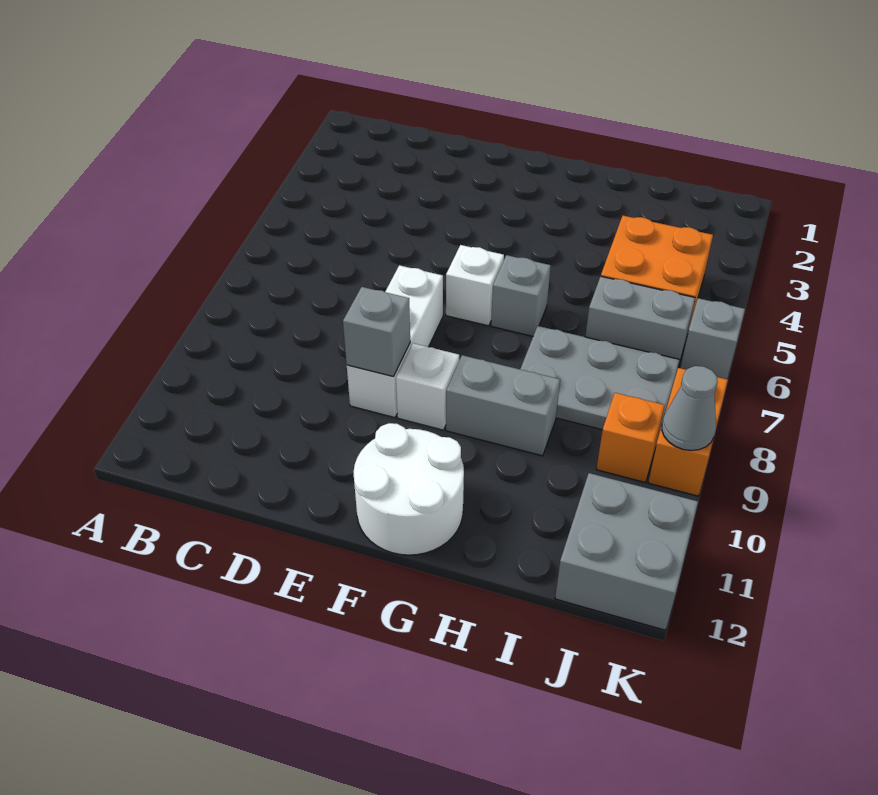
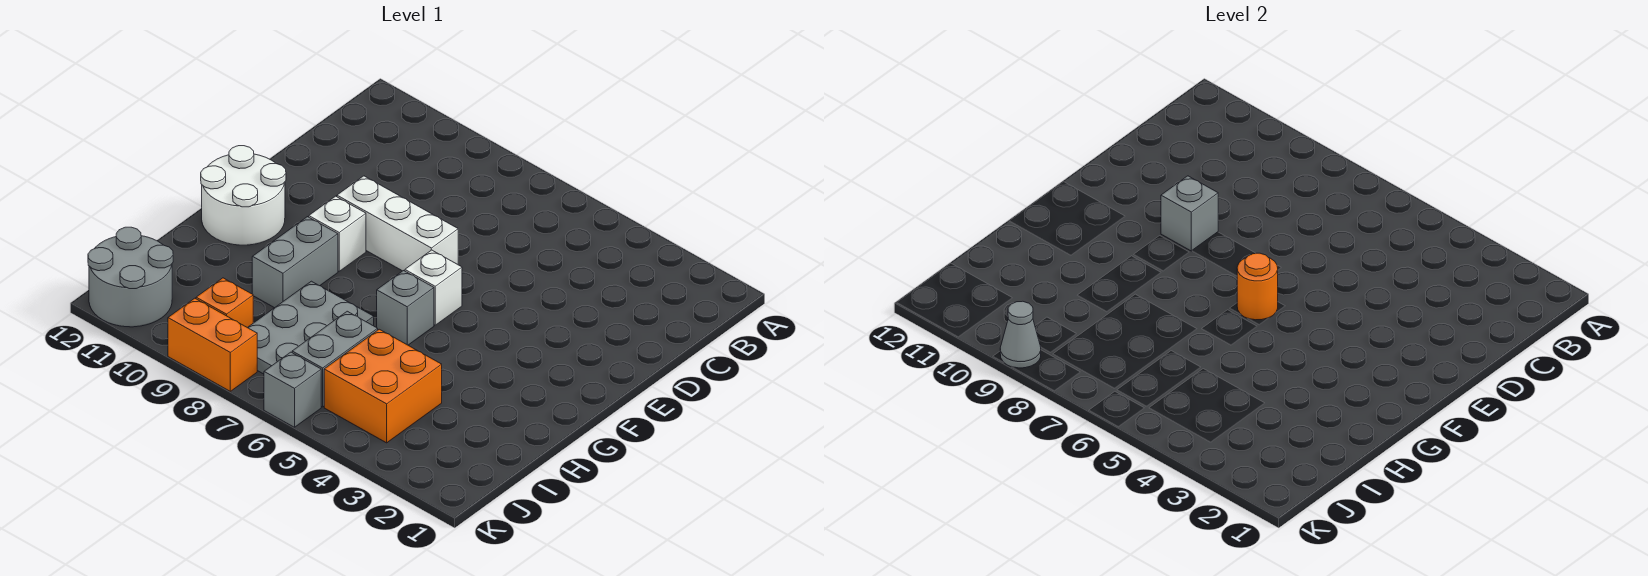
none -> orange round brick F6 level 2
grey brick J11:K12 level 1 -> grey round brick J11:K12 level 1

